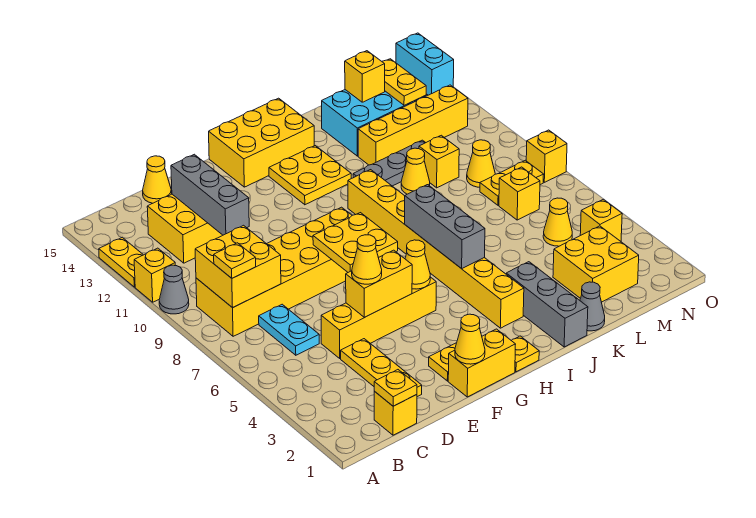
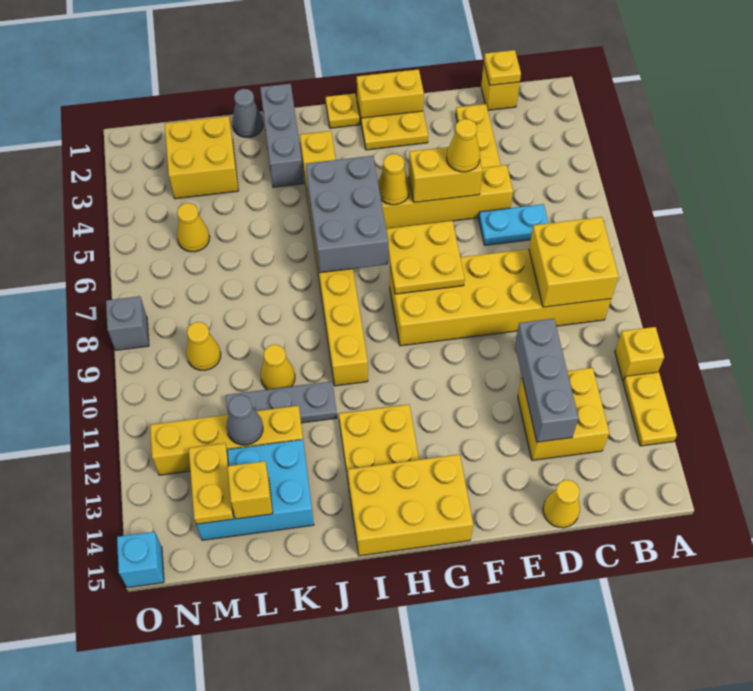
grey cone A10 level 1 -> grey cone L12 level 2
yellow plate B8 level 3 -> none
cyan plate C6:C7 level 1 -> cyan plate C6:D6 level 1
yellow cone F1 level 2 -> none
grey brick I5:I7 level 2 -> grey brick H5:I7 level 2
yellow brick L10 level 1 -> none
yellow brick M7 level 1 -> none
yellow plate M8:N8 level 1 -> none
yellow brick N4 level 1 -> none
yellow brick O8 level 1 -> grey brick O8 level 1
cyan brick O14:O15 level 1 -> cyan brick O15 level 1

